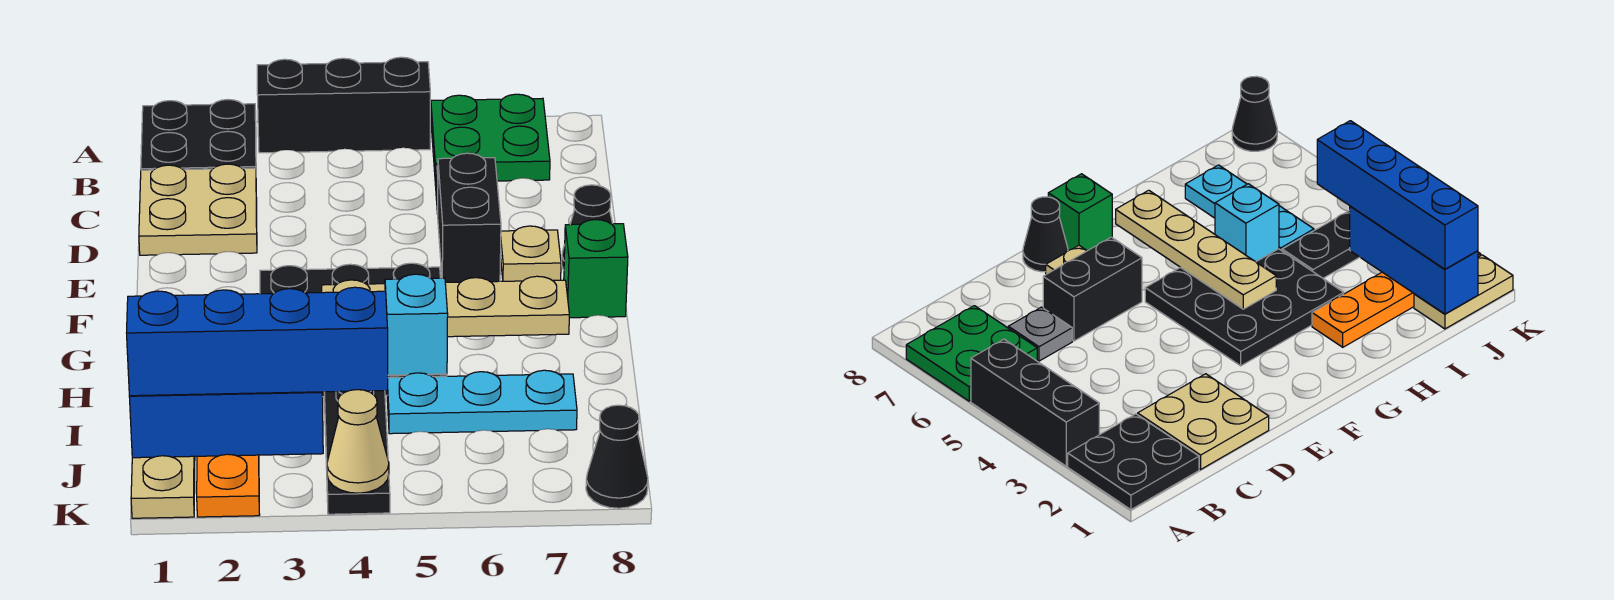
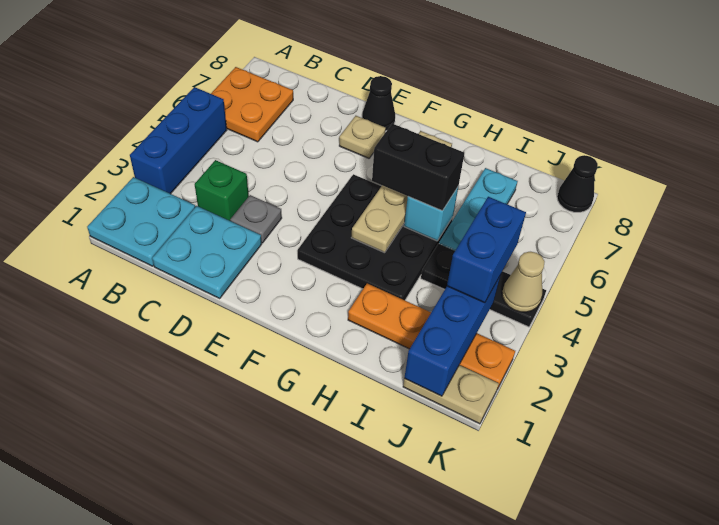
black plate A1:B2 level 1 -> cyan plate A1:B2 level 1
black brick A3:A5 level 1 -> blue brick A3:A5 level 1
green plate A6:B7 level 1 -> orange plate A6:B7 level 1
tan plate C1:D2 level 1 -> cyan plate C1:D2 level 1
grey plate C6 level 1 -> grey plate D3 level 1
black brick D6:E6 level 1 -> black brick G5:H5 level 3
green brick F8 level 1 -> green brick C3 level 1
blue brick J1:J4 level 3 -> blue brick J3:J4 level 3

